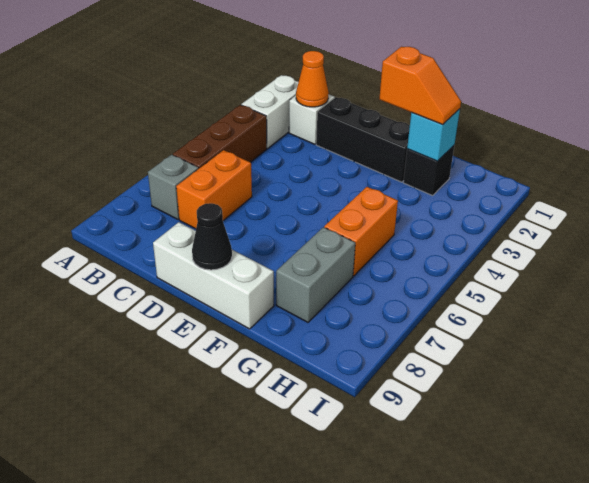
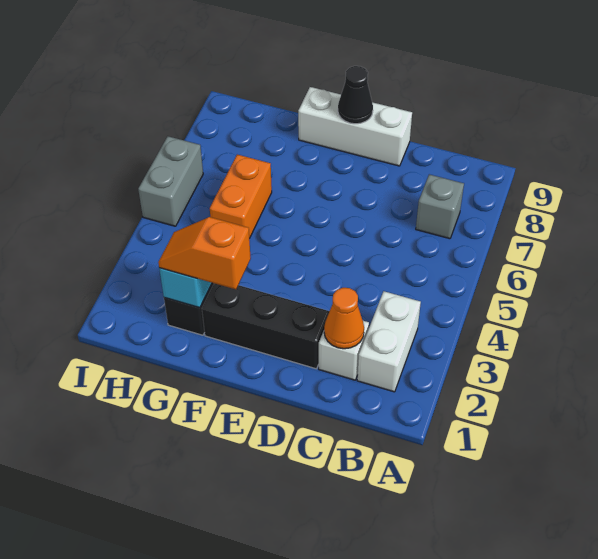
brown brick B4:B6 level 1 -> none
orange brick C6:C7 level 1 -> none
grey brick G7:G8 level 1 -> grey brick I5:I6 level 1

